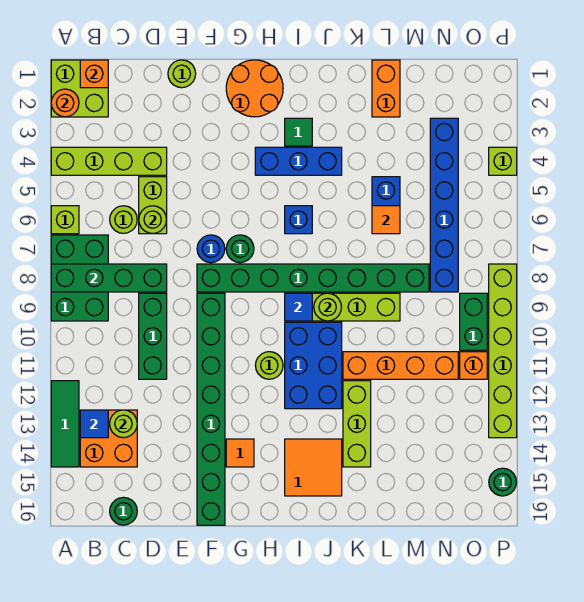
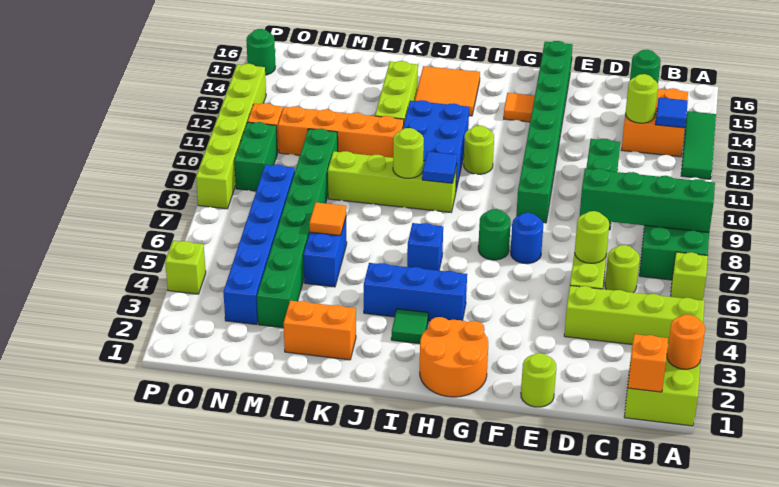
green brick F8:M8 level 1 -> green brick M3:M10 level 1
orange brick L1:L2 level 1 -> orange brick K2:L2 level 1

